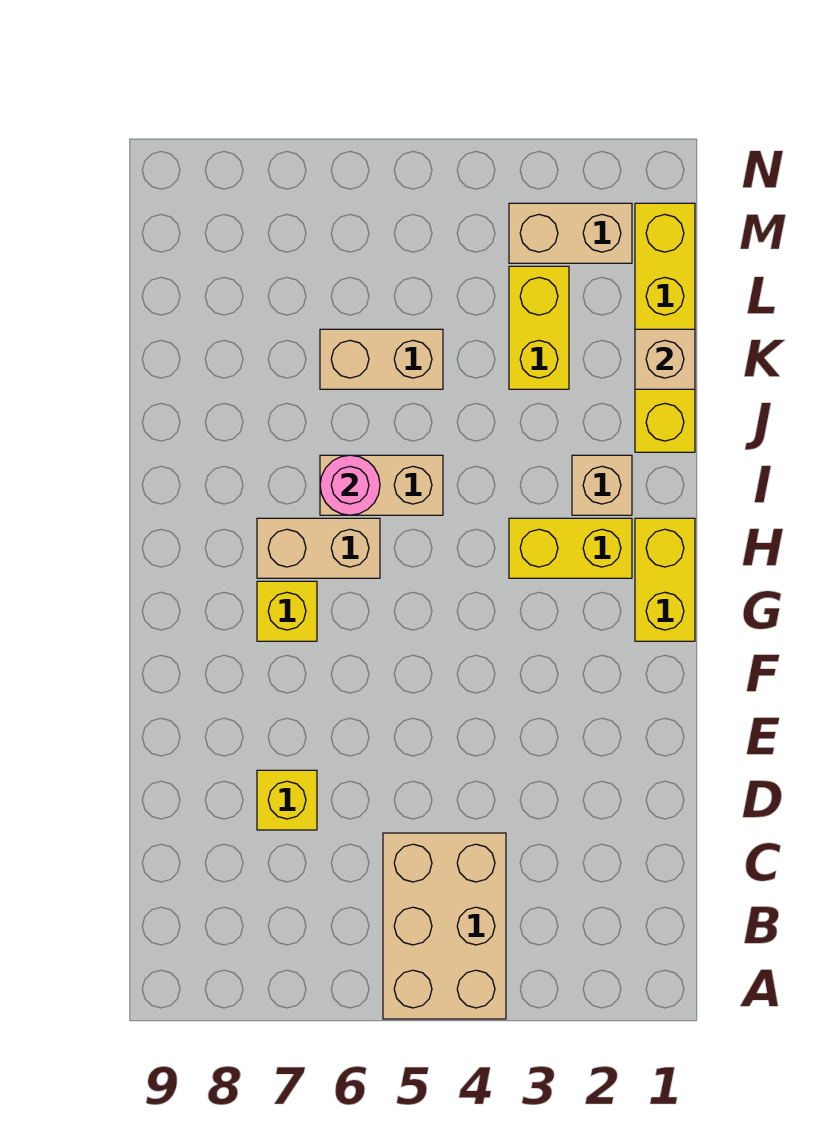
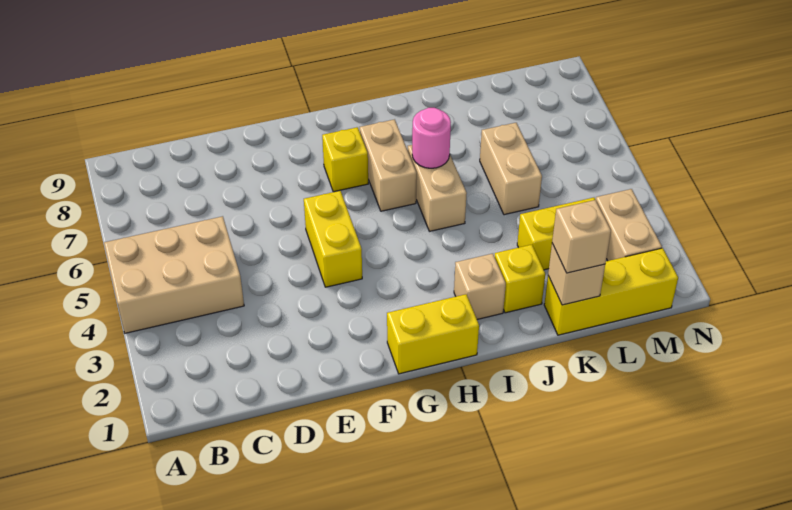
yellow brick D7 level 1 -> yellow brick J2 level 1
yellow brick H2:H3 level 1 -> yellow brick F4:F5 level 1
yellow brick J1:M1 level 1 -> yellow brick K1:M1 level 1
none -> tan brick K1 level 3

